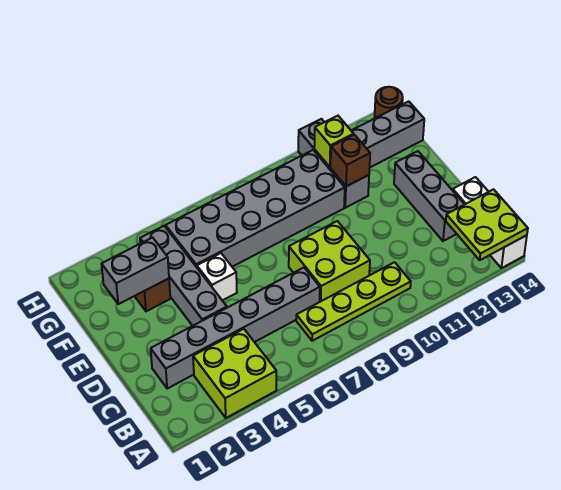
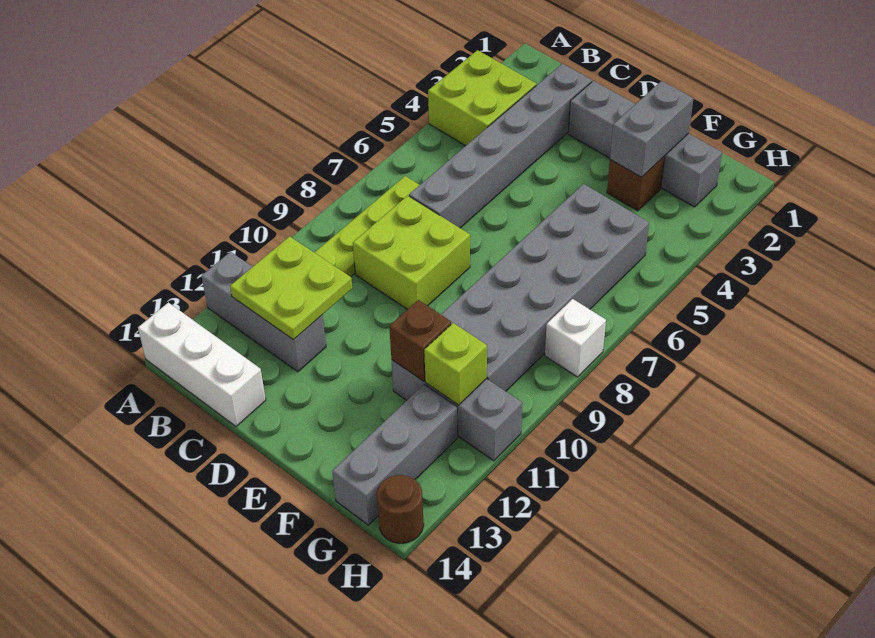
lime plate A13:B14 level 2 -> lime plate B11:C12 level 2
grey brick C13:E13 level 1 -> grey brick A12:C12 level 1
grey brick D4:G4 level 1 -> grey brick D2:G2 level 1
white brick E5 level 1 -> white brick H8 level 1

